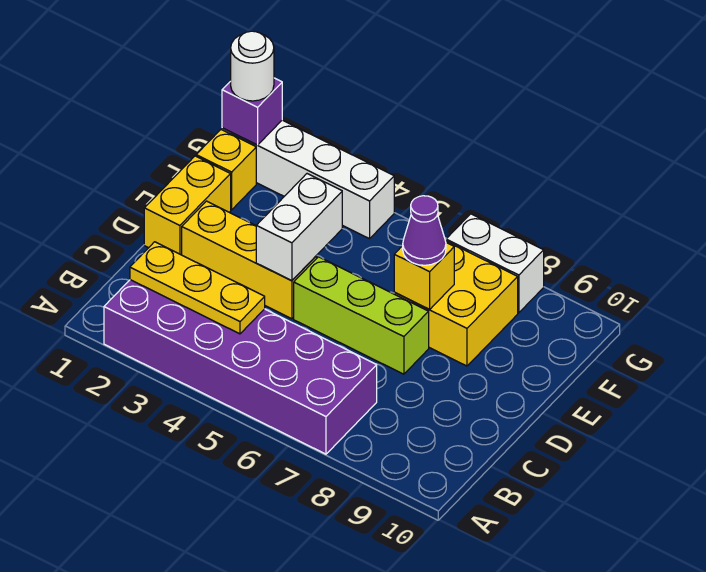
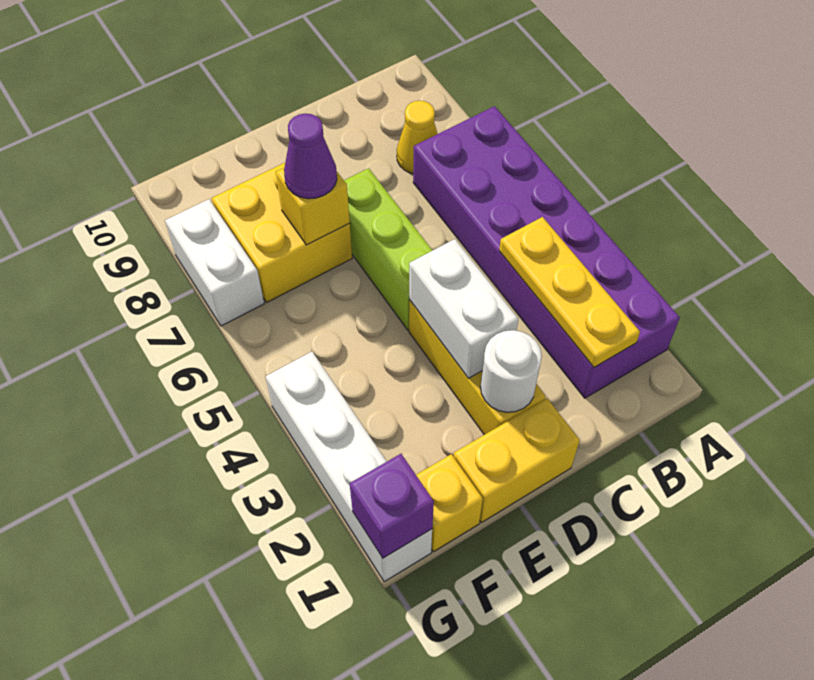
none -> yellow cone B8 level 1
white brick D4:E4 level 2 -> white brick D3:D4 level 2
white round brick G1 level 3 -> white round brick D2 level 2

